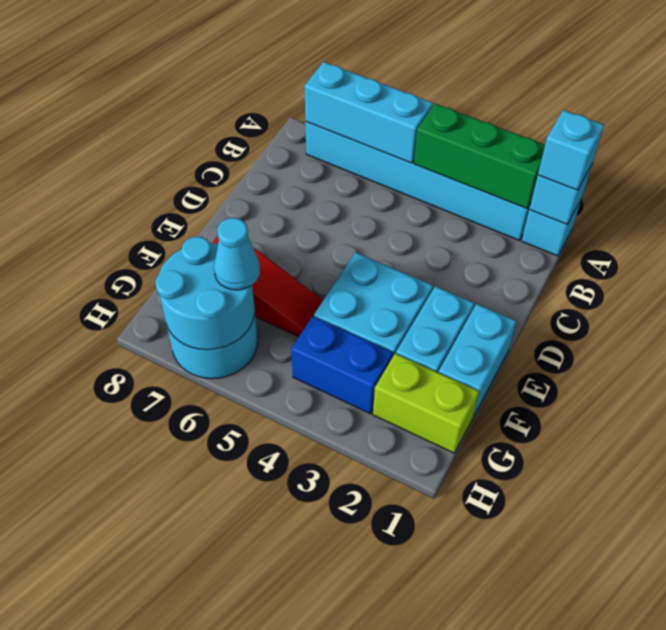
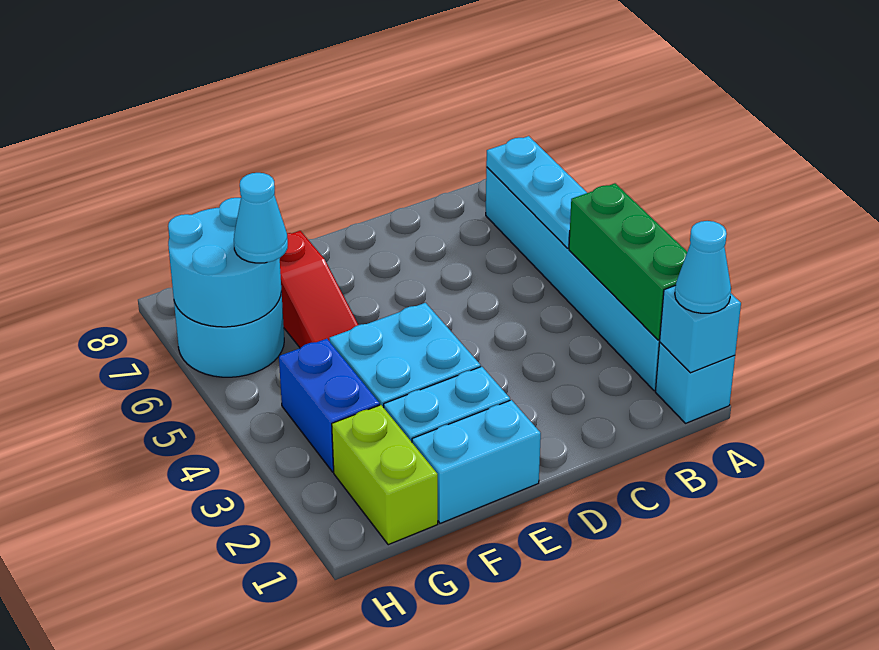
cyan brick A1 level 3 -> cyan cone A1 level 3
cyan brick A5:A7 level 2 -> cyan plate A5:A7 level 2

